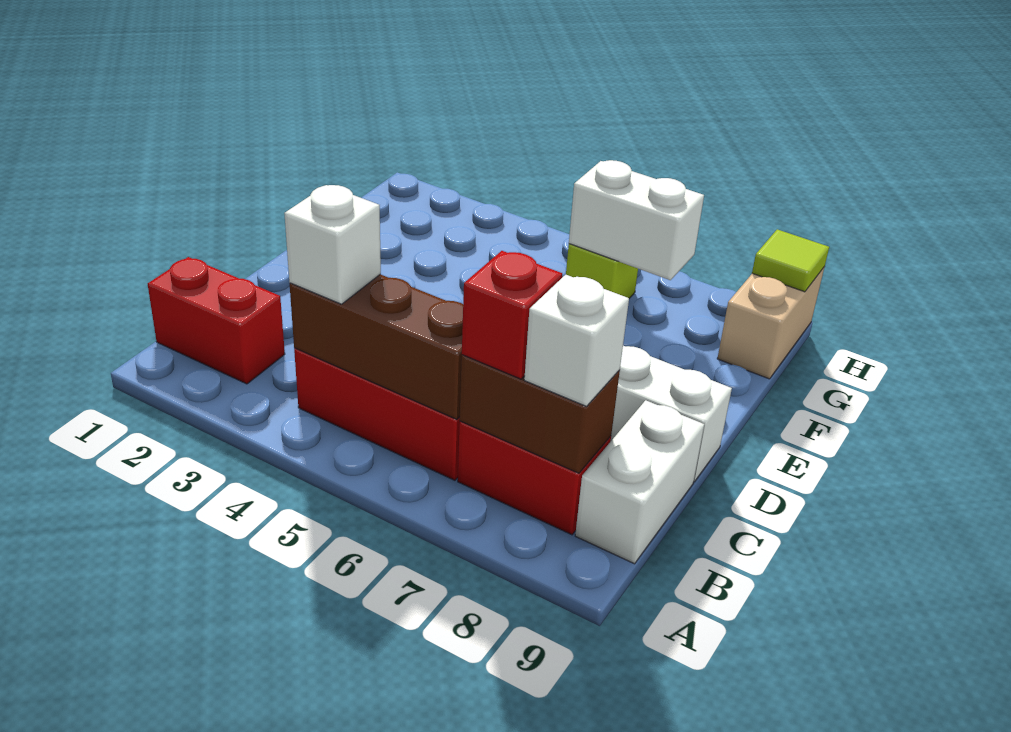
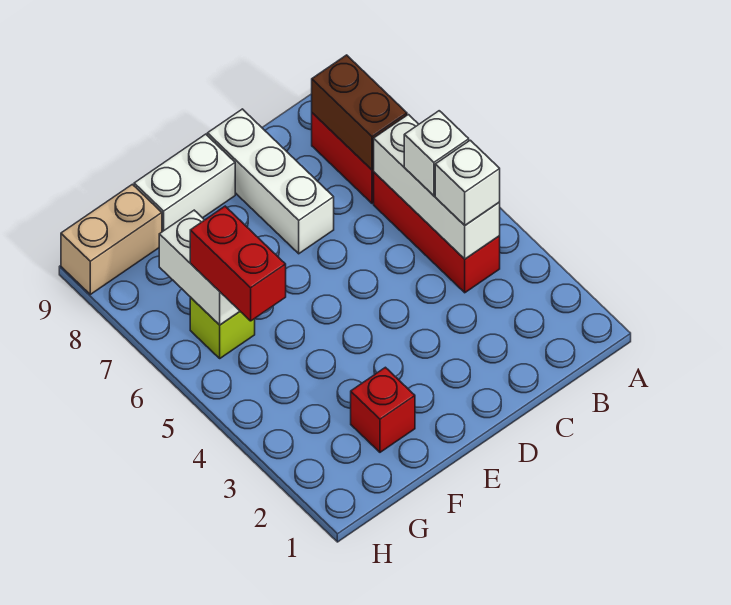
red brick B1:B2 level 1 -> red brick G5:G6 level 3
brown brick B4:B6 level 2 -> white brick B4:B6 level 2
red brick B7 level 3 -> red brick F2 level 1
white brick B8 level 3 -> white brick B5 level 3
white brick B9:C9 level 1 -> white brick E9:F9 level 1
lime tile H9 level 2 -> none

